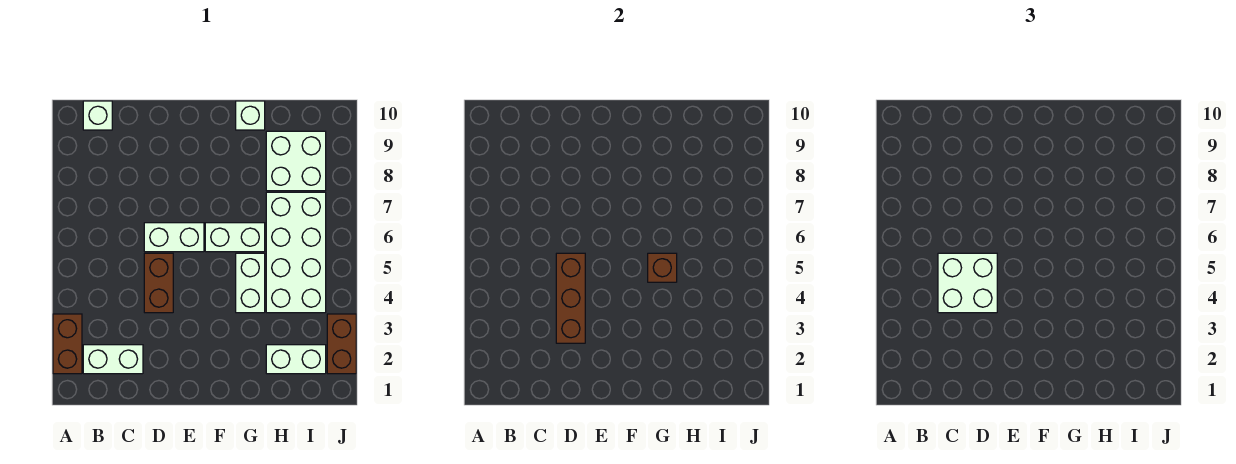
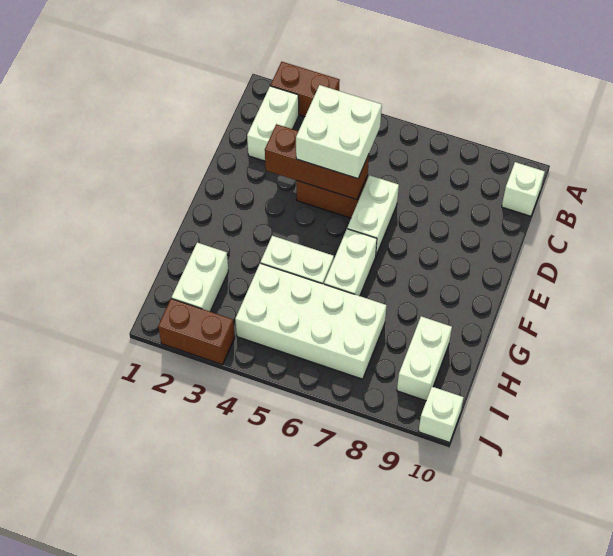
brown brick G5 level 2 -> none
white brick G10 level 1 -> white brick J10 level 1
white brick H8:I9 level 1 -> white brick H9:I9 level 1

